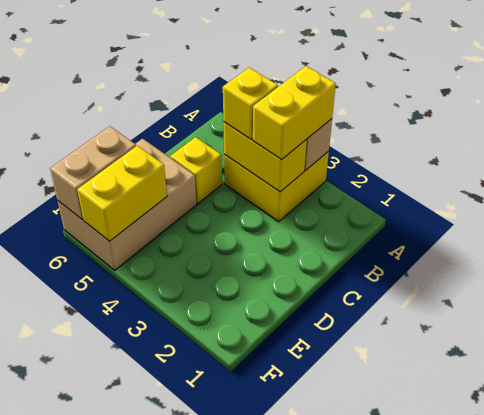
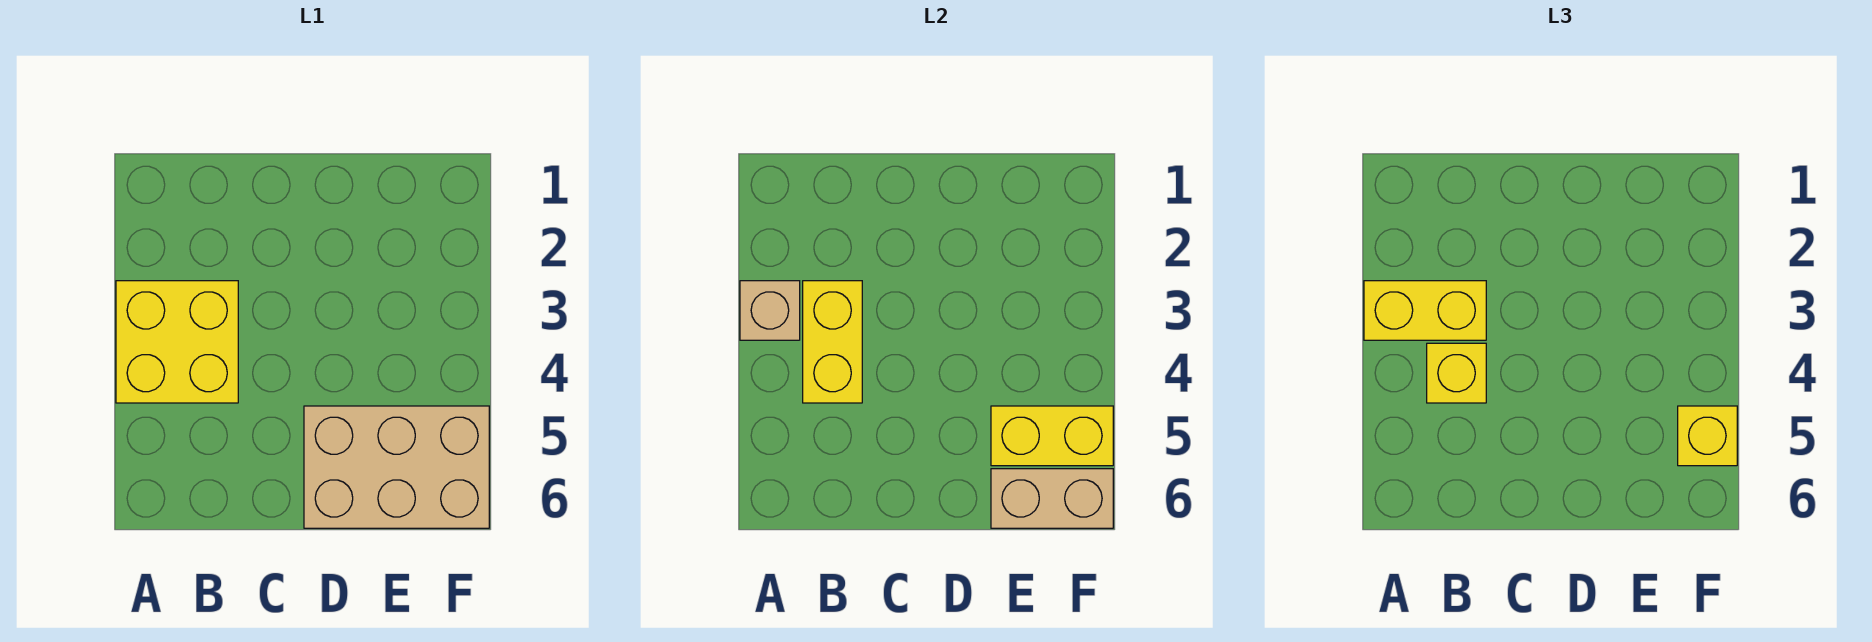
yellow brick C5 level 1 -> yellow brick F5 level 3

